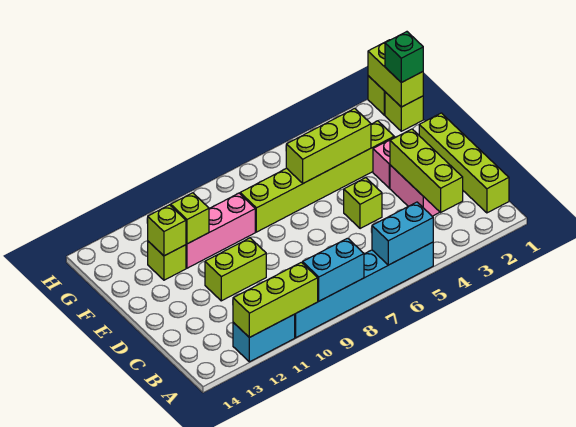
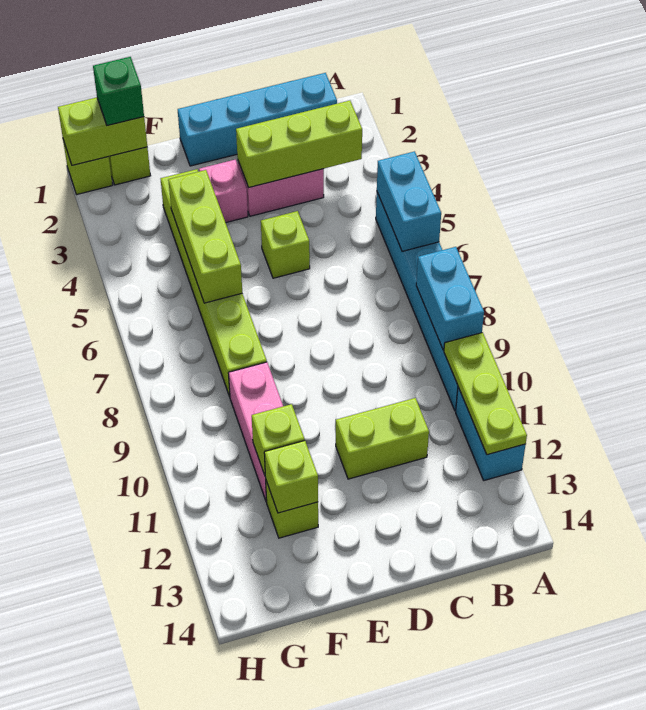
lime brick A10:A12 level 2 -> lime plate A10:A12 level 2
lime brick B1:E1 level 1 -> cyan brick B1:E1 level 1
lime brick D10:D11 level 1 -> lime brick C11:D11 level 1

